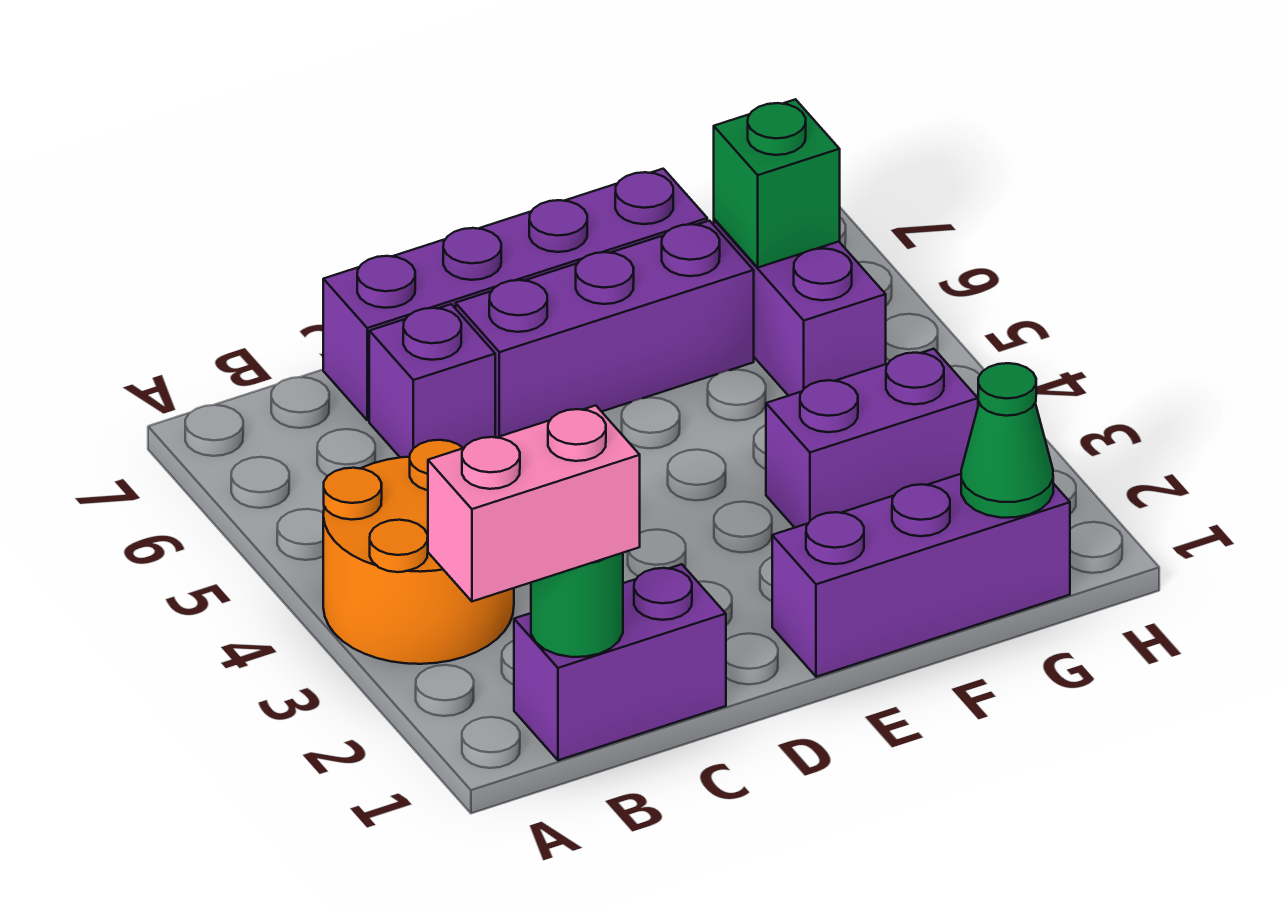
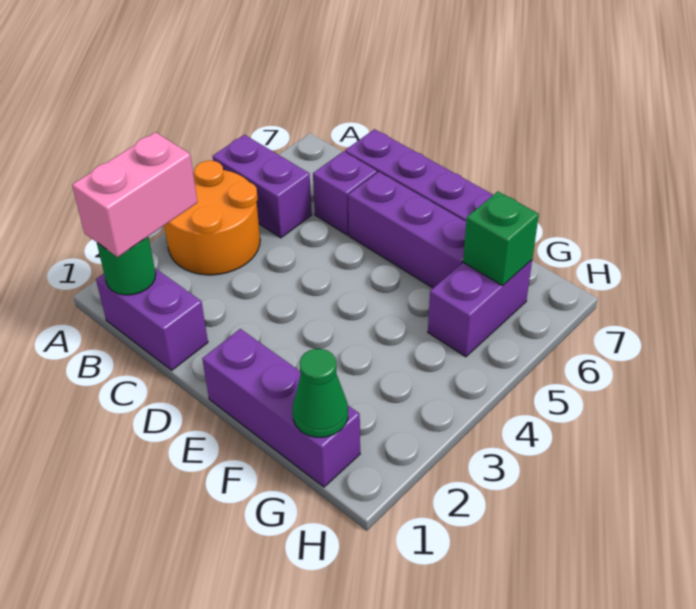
pink brick A1:B1 level 3 -> pink brick B1:B2 level 3
purple brick F3:G3 level 1 -> purple brick A5:B5 level 1

